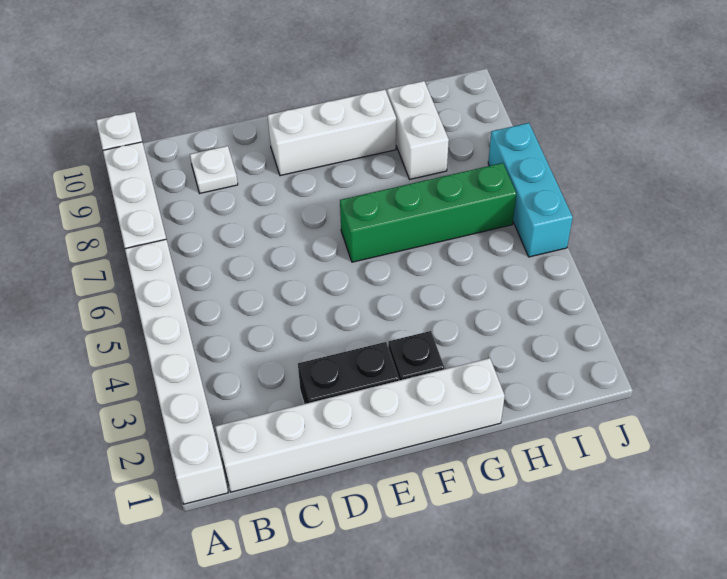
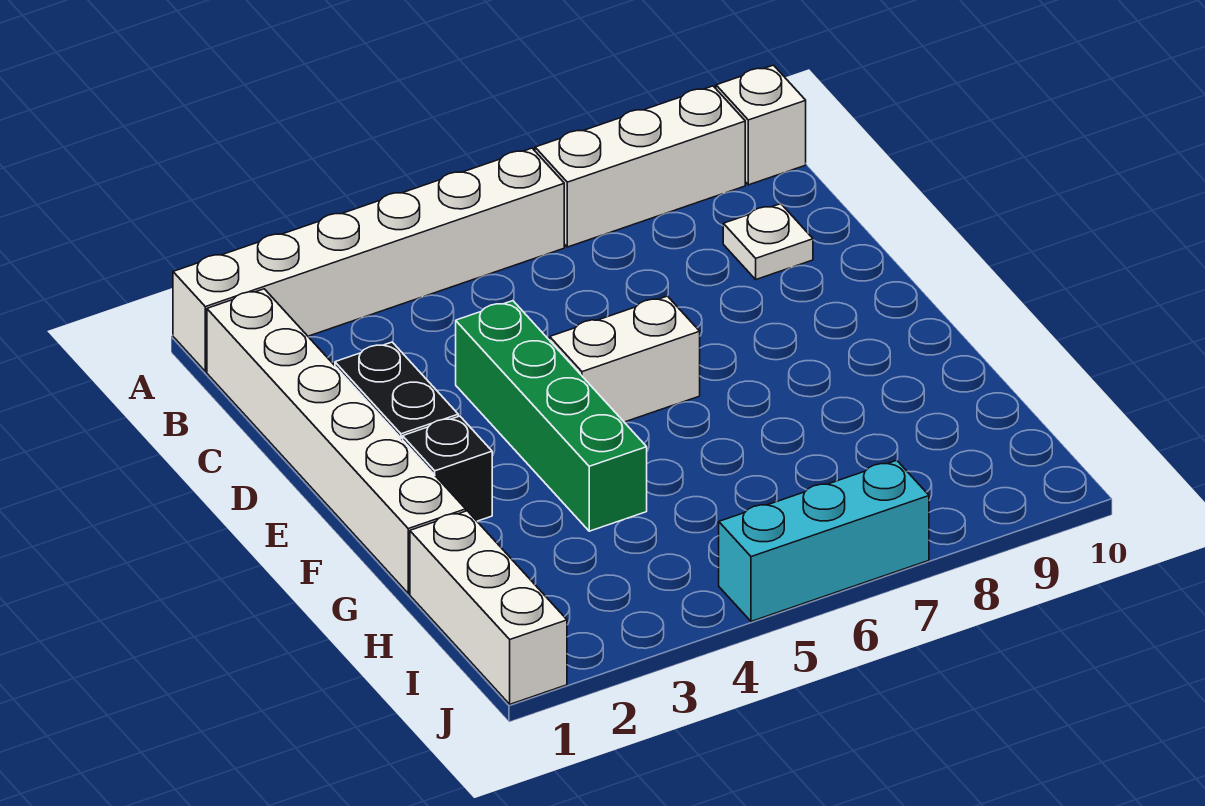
white brick E9:G9 level 1 -> white brick H1:J1 level 1
green brick F6:I6 level 1 -> green brick D4:G4 level 1
white brick H8:H9 level 1 -> white brick E5:E6 level 1

